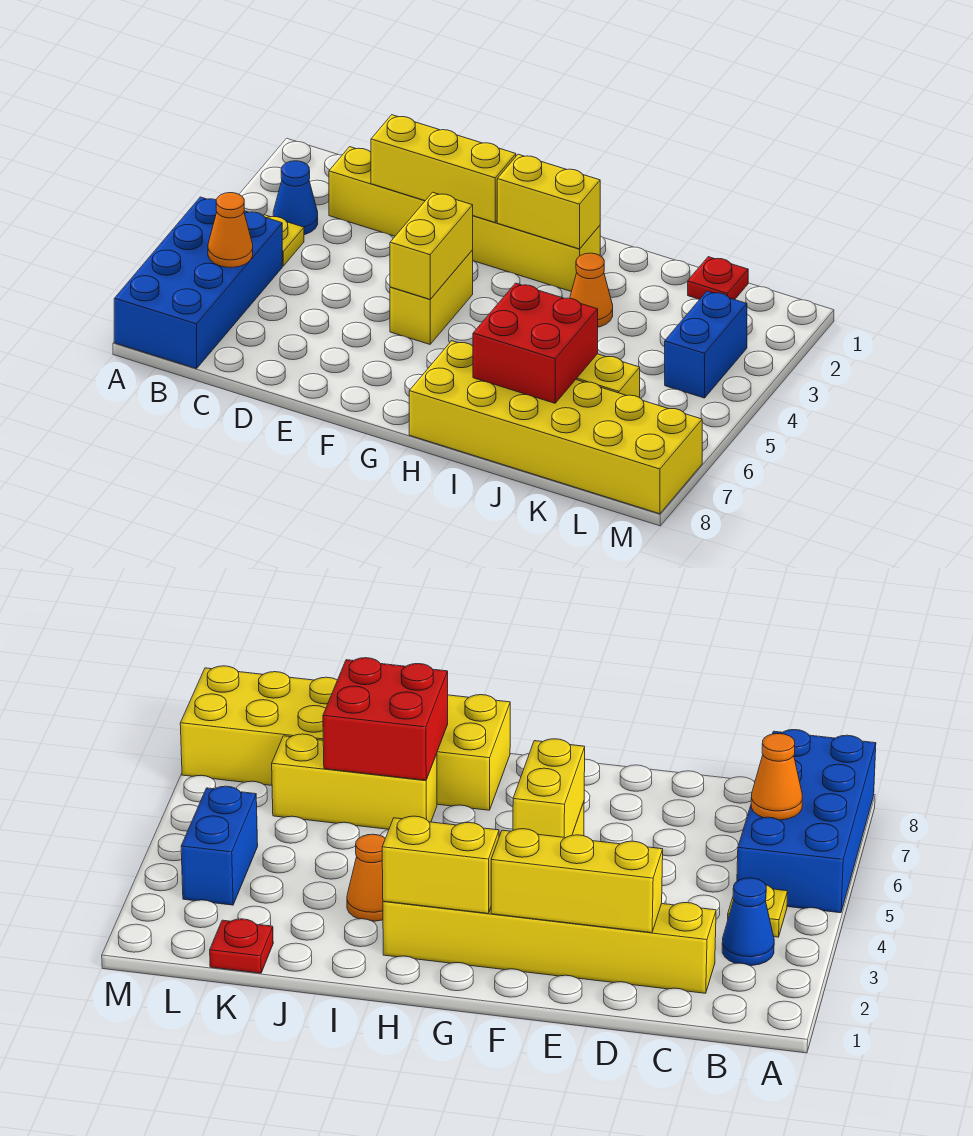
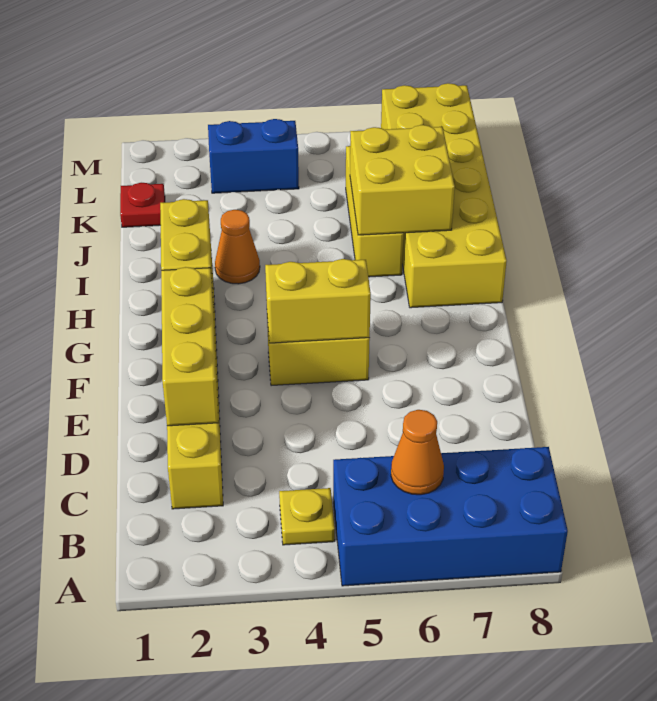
blue cone B3 level 1 -> none
red brick I6:J7 level 2 -> yellow brick I6:J7 level 2

